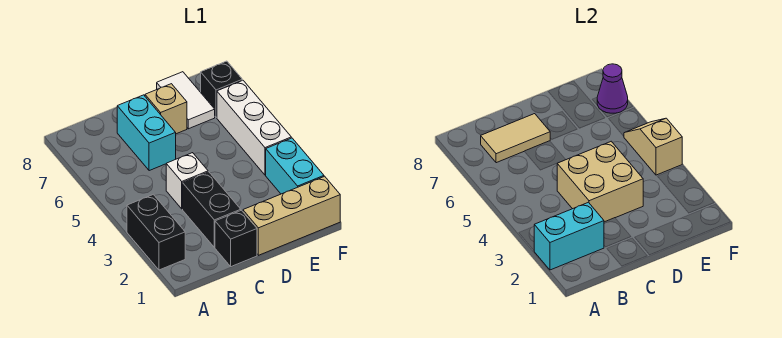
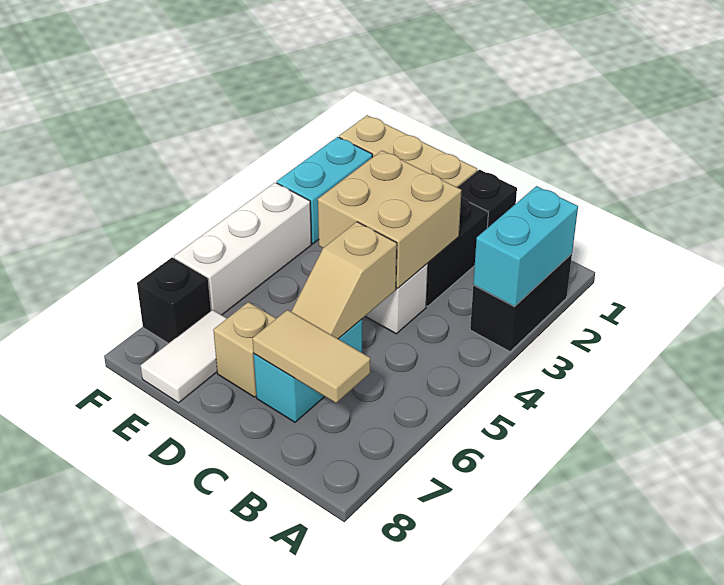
cyan brick A2:B2 level 2 -> cyan brick A2:A3 level 2
tan slope F4:F5 level 2 top 4 -> tan slope C5:C6 level 2 top 5
purple cone F7 level 2 -> none

